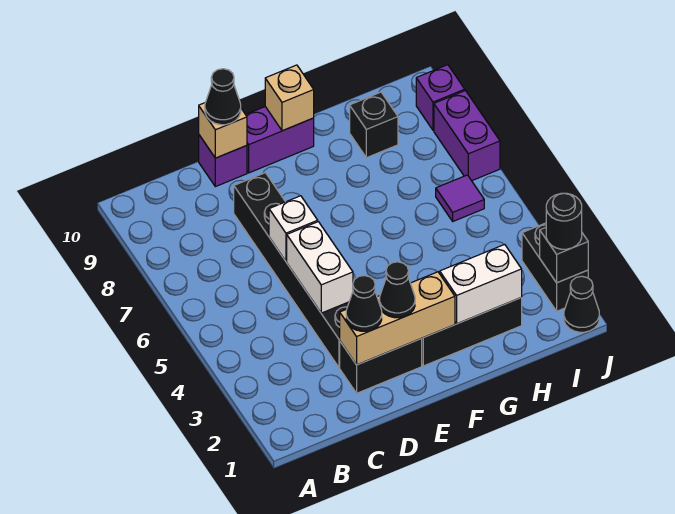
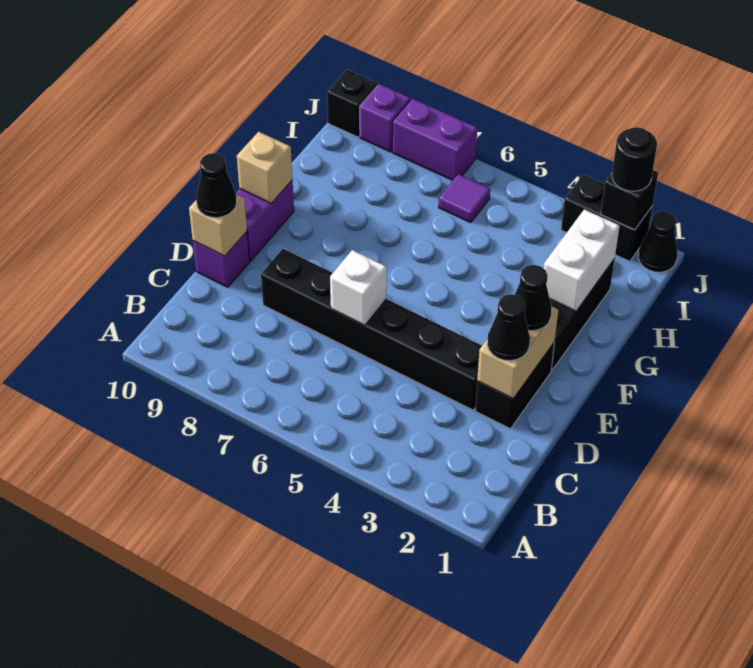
tan brick D2:F2 level 2 -> tan brick D2:E2 level 2
white brick D4:D5 level 2 -> none
black brick H9 level 1 -> black brick J10 level 1

